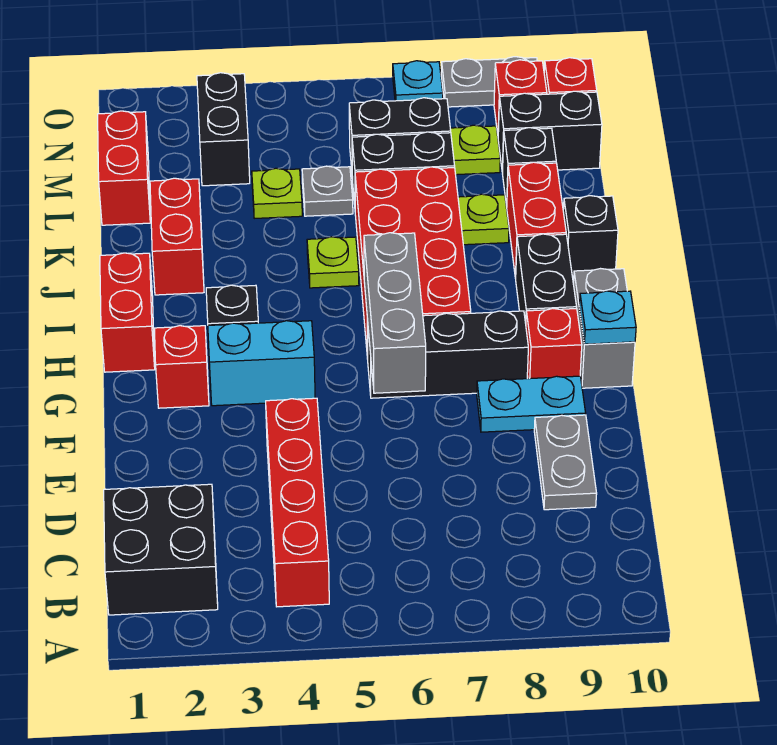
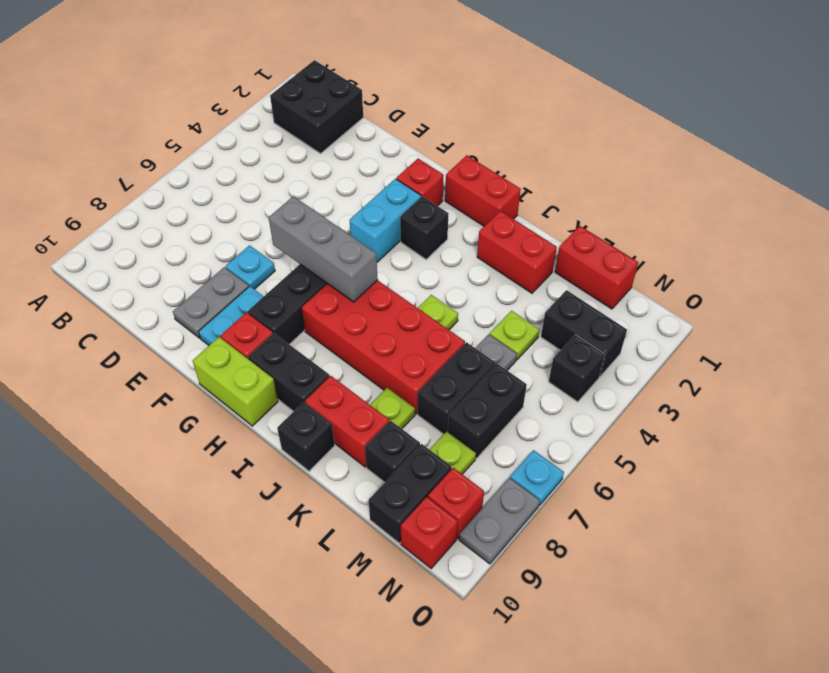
red brick B4:E4 level 1 -> none
grey plate D9:E9 level 1 -> grey plate E8:E9 level 1
grey brick G10:H10 level 1 -> lime brick G10:H10 level 1
cyan plate G10 level 2 -> cyan plate E7 level 1
none -> black brick N4 level 1

